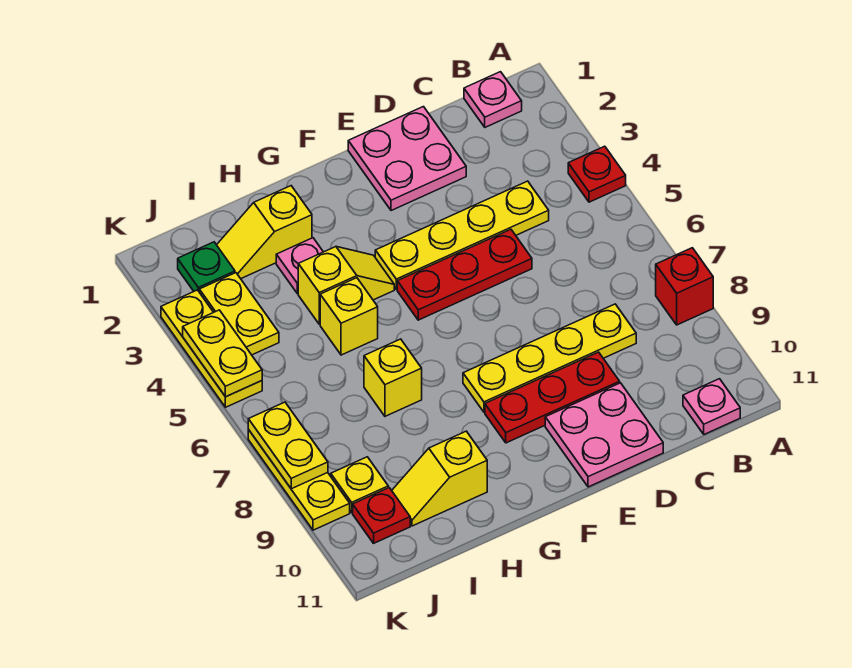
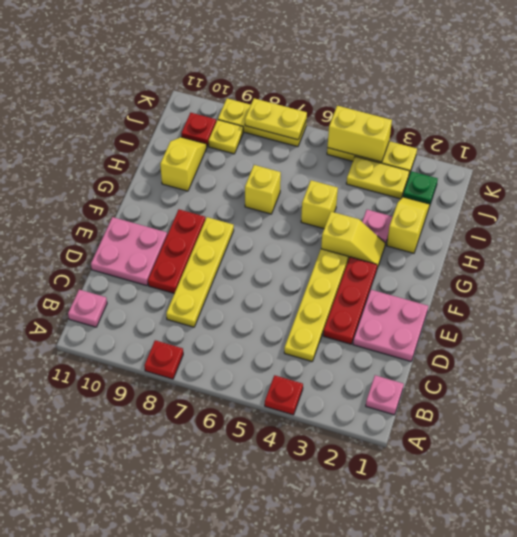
red brick A8 level 1 -> red plate A8 level 1
red plate D5:F5 level 1 -> red plate D3:F3 level 1
yellow slope G4:H4 level 1 top H -> yellow slope G3:G4 level 1 top 4
yellow plate K4:K5 level 2 -> yellow brick K4:K5 level 2

